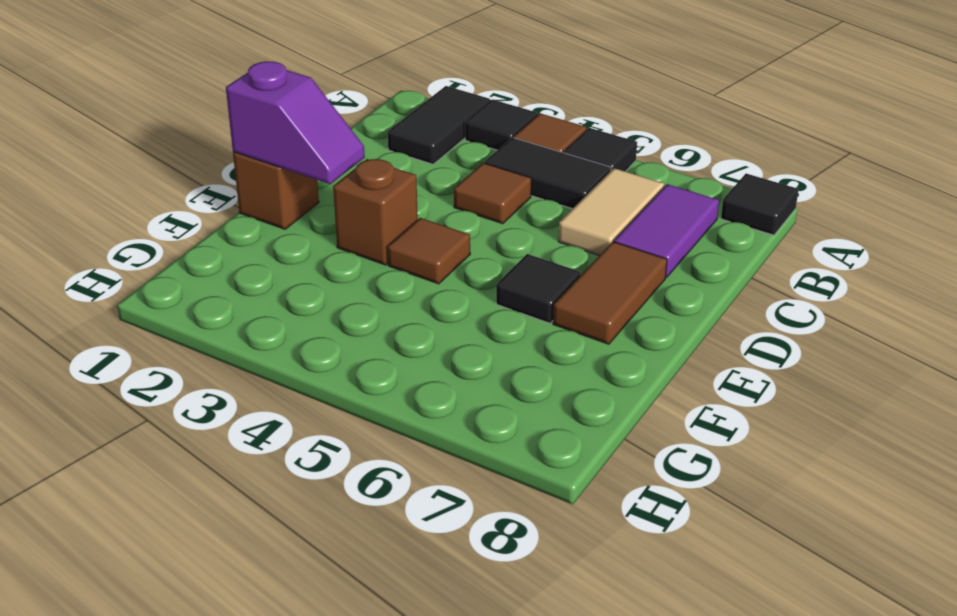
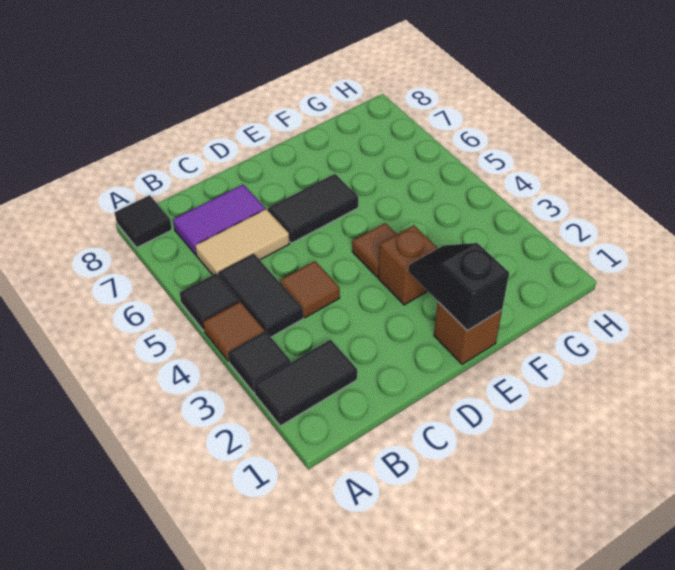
brown tile D7:E7 level 1 -> none
purple slope E1:E2 level 2 top 1 -> black slope E1:E2 level 2 top 1
black tile E6 level 1 -> black tile D6:E6 level 1

